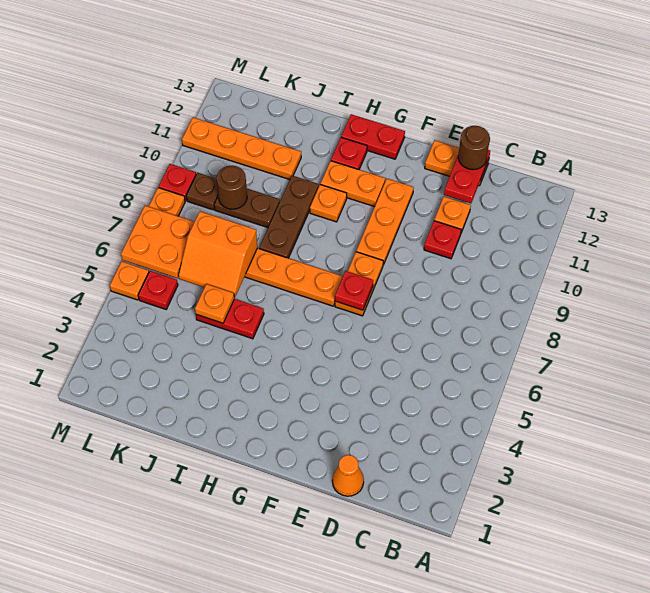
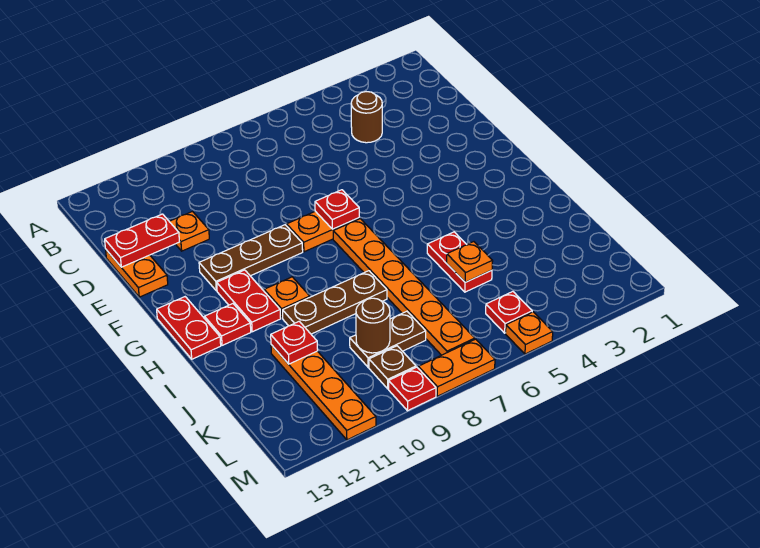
orange cone D1 level 1 -> none
red plate D10 level 1 -> red plate J11 level 2
brown round brick D13 level 3 -> brown round brick C4 level 1
orange plate F9:F11 level 1 -> brown plate F9:F11 level 1
orange plate G11:H11 level 1 -> red plate G11:H11 level 1
orange slope J6:K7 level 2 top 7 -> none
brown plate J9:K9 level 1 -> brown plate K8:K9 level 1
orange plate L6:M7 level 2 -> none

